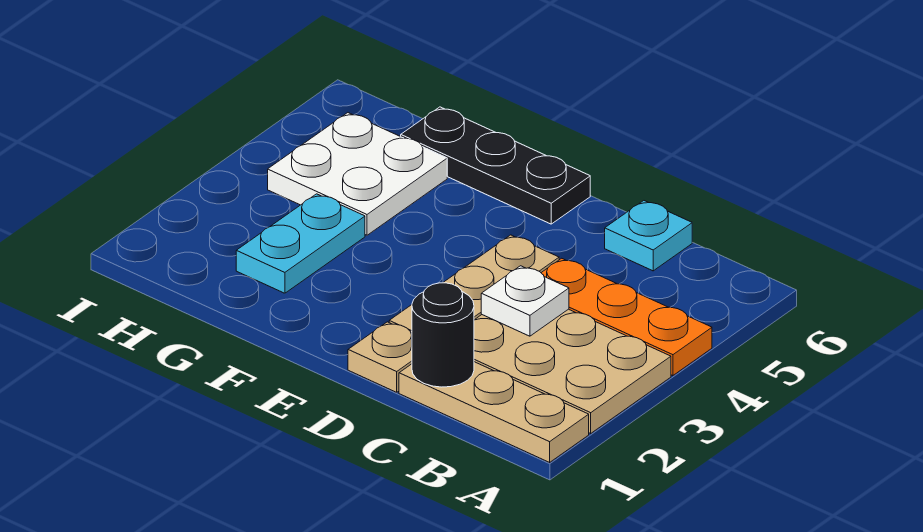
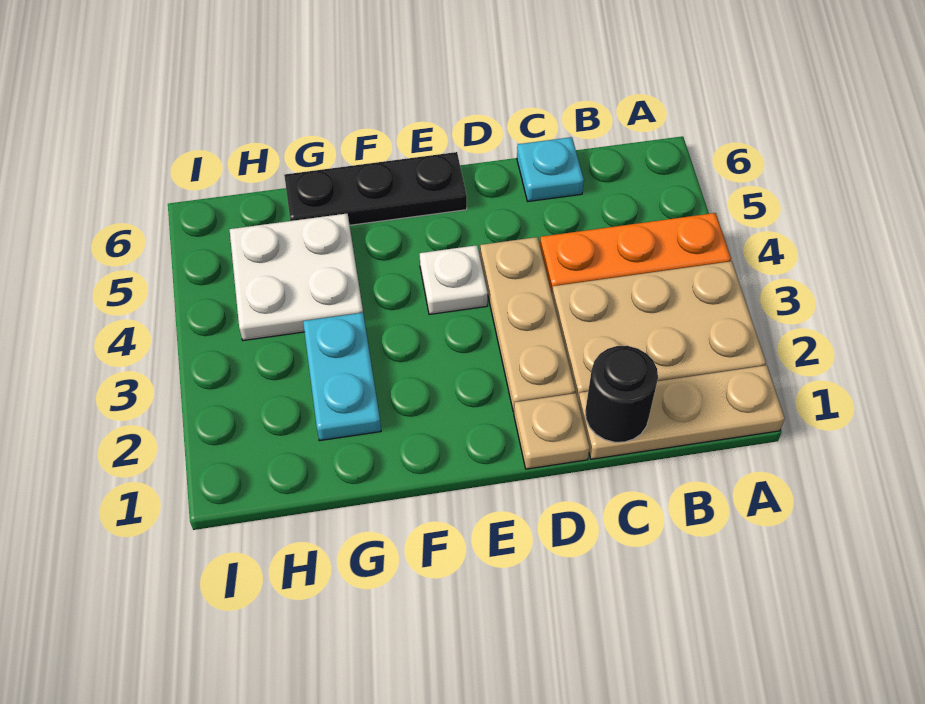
white plate C3 level 2 -> white plate E4 level 1

